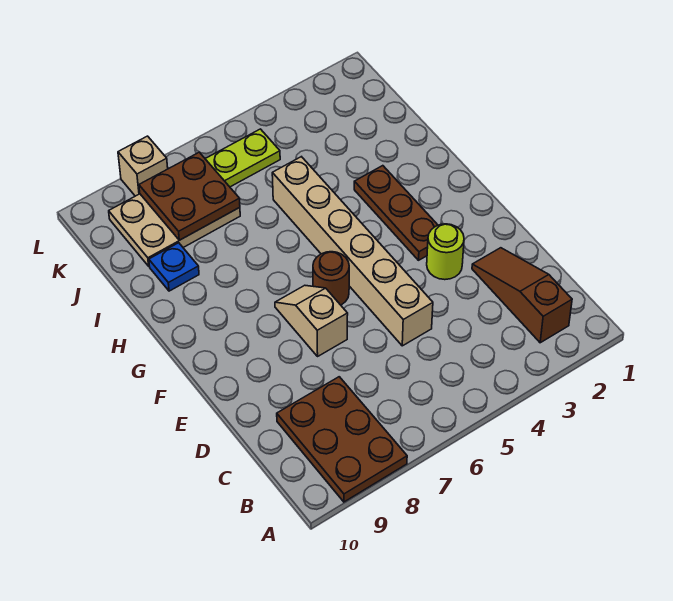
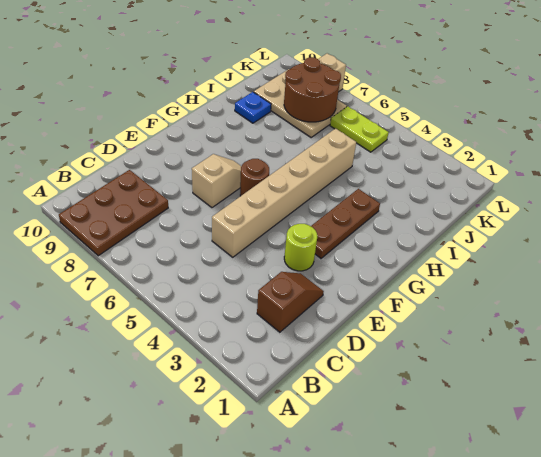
brown slope B2:D2 level 1 top B -> brown slope C2:D2 level 1 top C
brown plate J7:K8 level 2 -> brown round brick J7:K8 level 2

